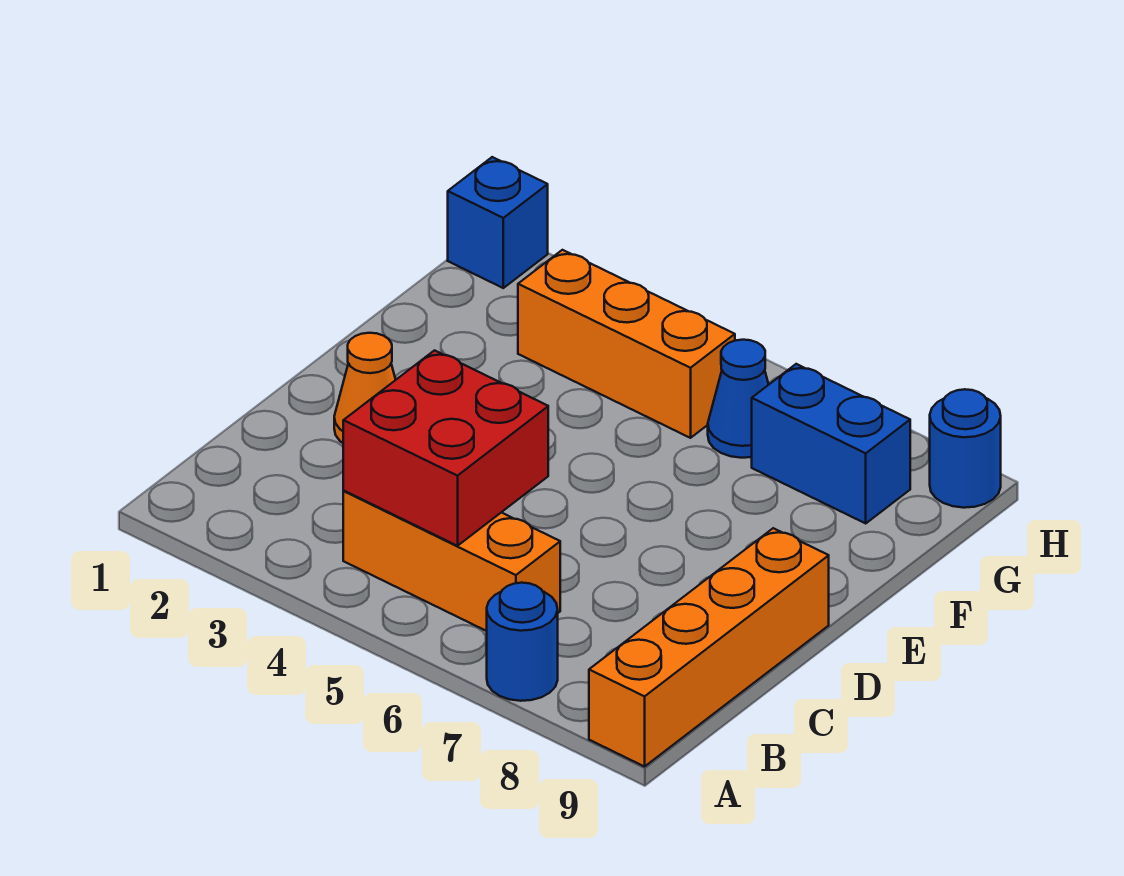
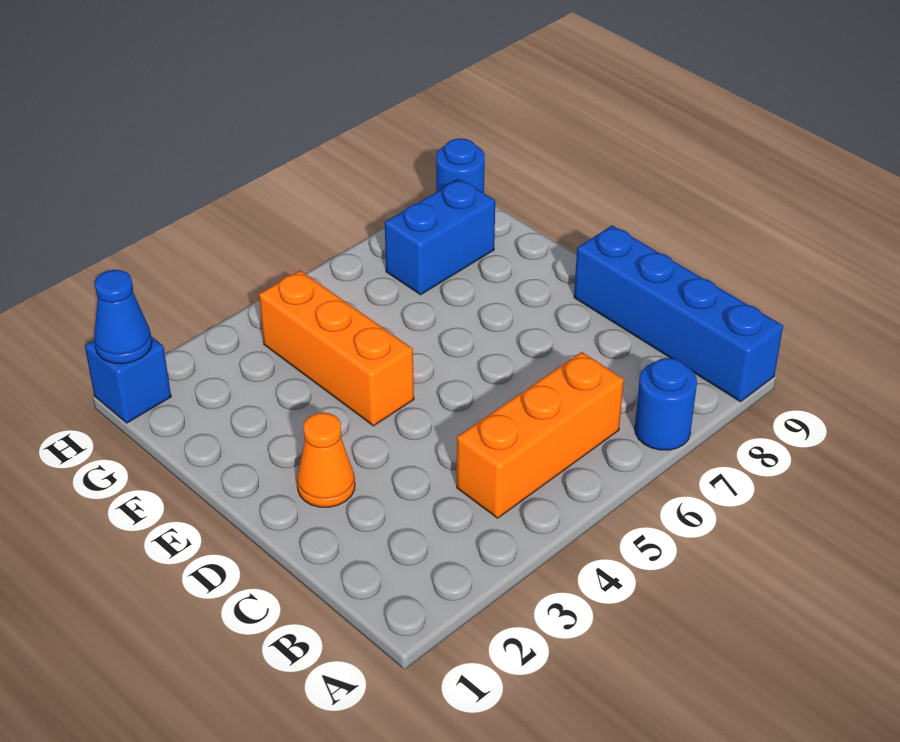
orange brick A9:D9 level 1 -> blue brick A9:D9 level 1
red brick B4:C5 level 2 -> none
orange brick G3:G5 level 1 -> orange brick E4:G4 level 1
blue cone G6 level 1 -> blue cone H1 level 2

